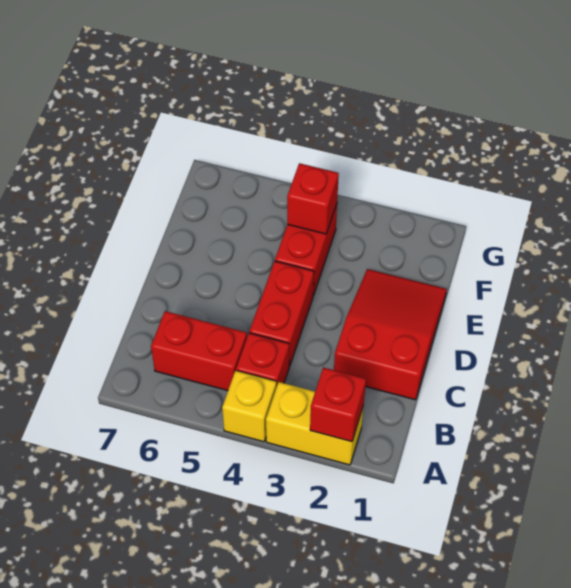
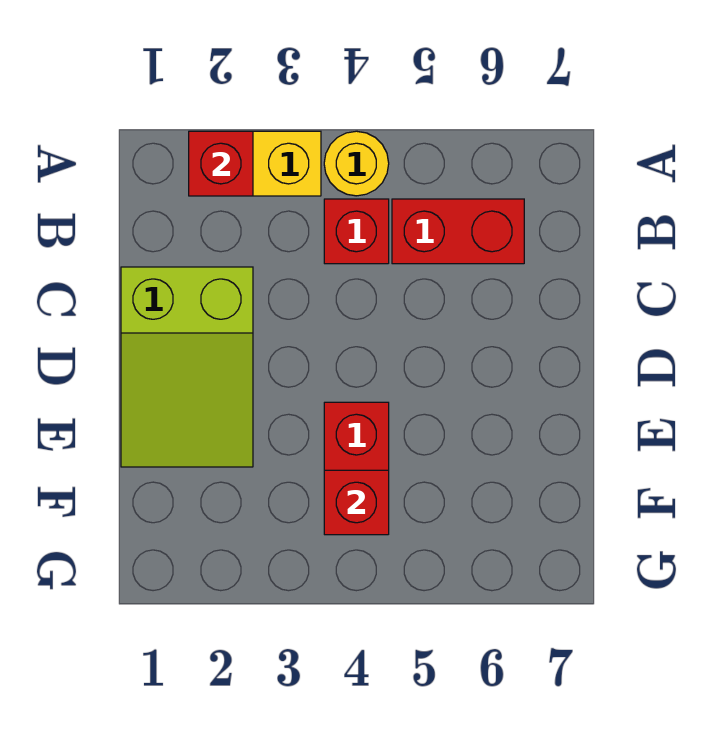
yellow brick A4 level 1 -> yellow round brick A4 level 1
red slope C1:E2 level 1 top C -> lime slope C1:E2 level 1 top C
red brick C4:D4 level 1 -> none

